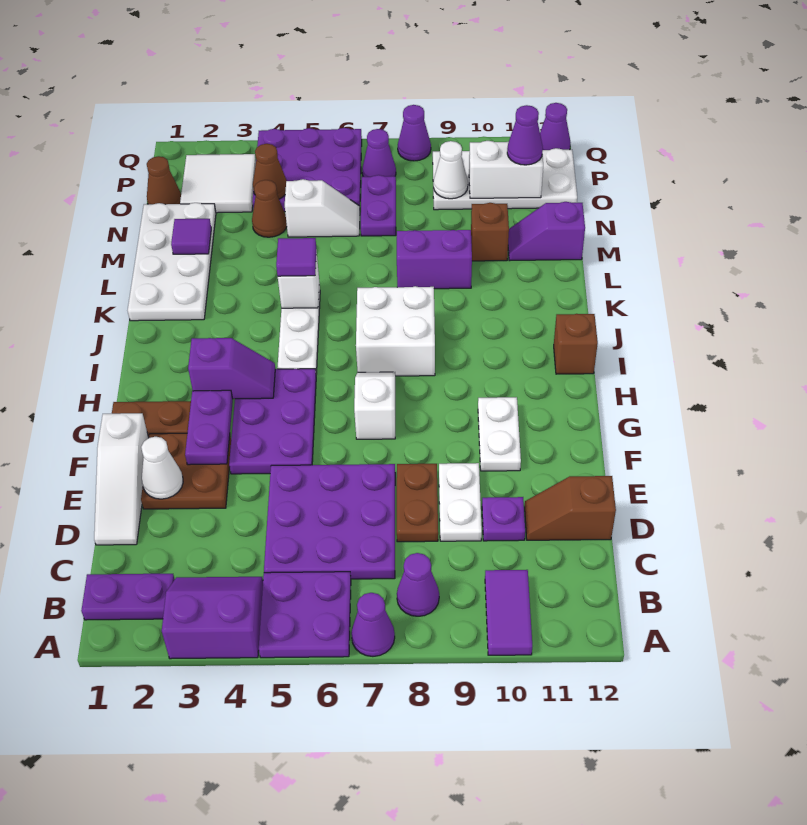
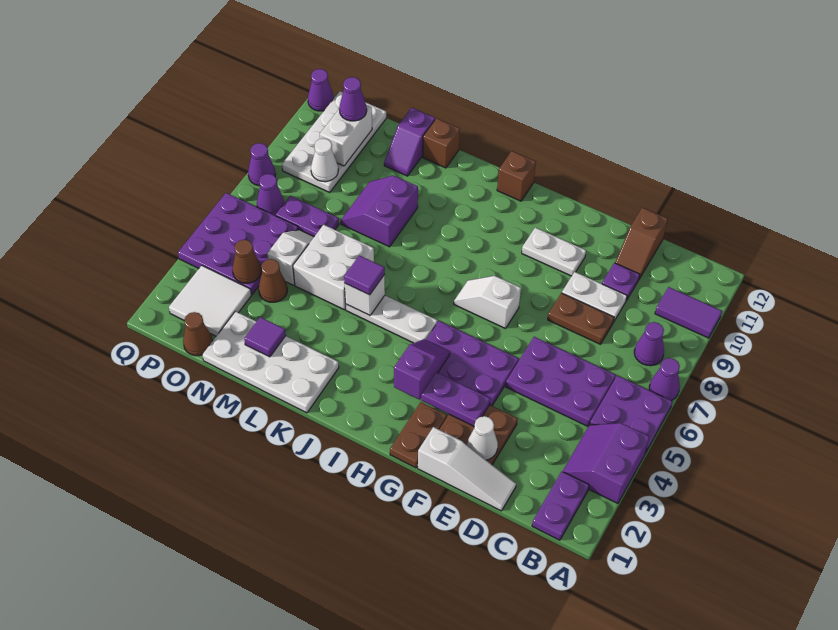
purple plate C5:E7 level 1 -> purple plate C5:E6 level 1
white brick I7:J8 level 1 -> white brick L5:M6 level 1
brown brick M10 level 1 -> brown brick L12 level 1

